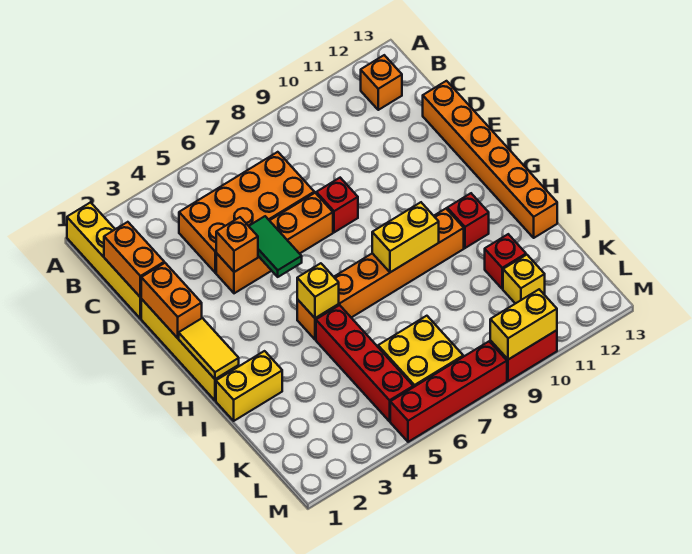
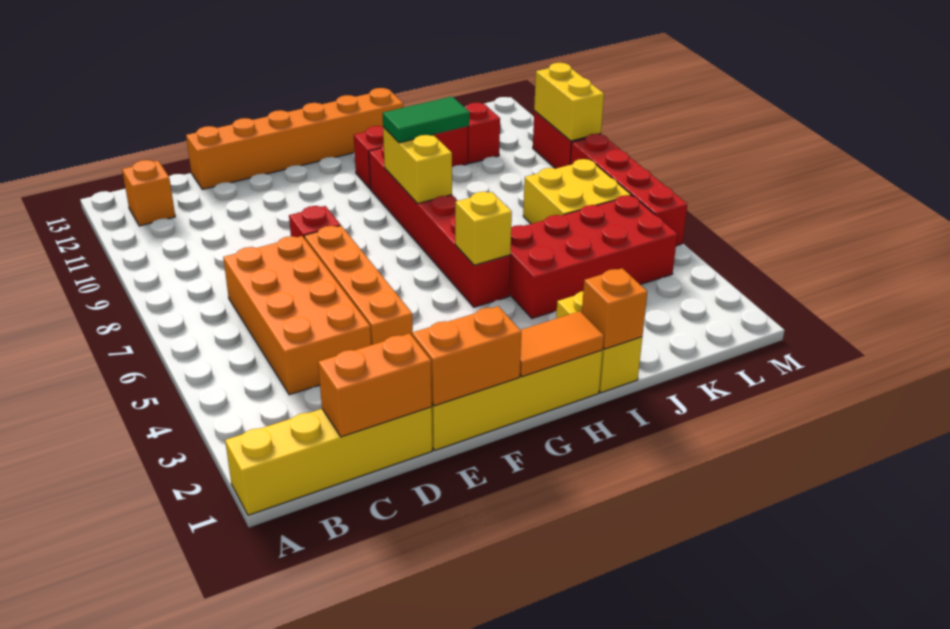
orange brick E4 level 2 -> orange brick I1 level 2
green tile E5:F5 level 2 -> green tile H9:I9 level 3
yellow tile G1:H1 level 2 -> orange tile G1:H1 level 2
orange brick H5:H10 level 1 -> red brick H5:H10 level 1
red brick I5:L5 level 1 -> red brick I4:L5 level 1
yellow brick K11 level 1 -> red brick K11 level 1

